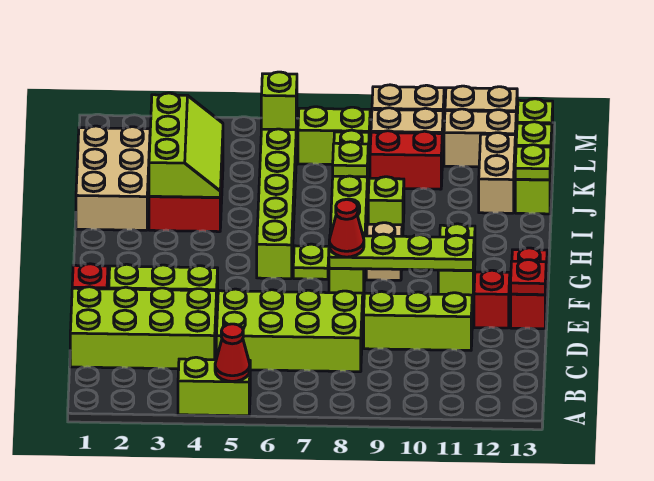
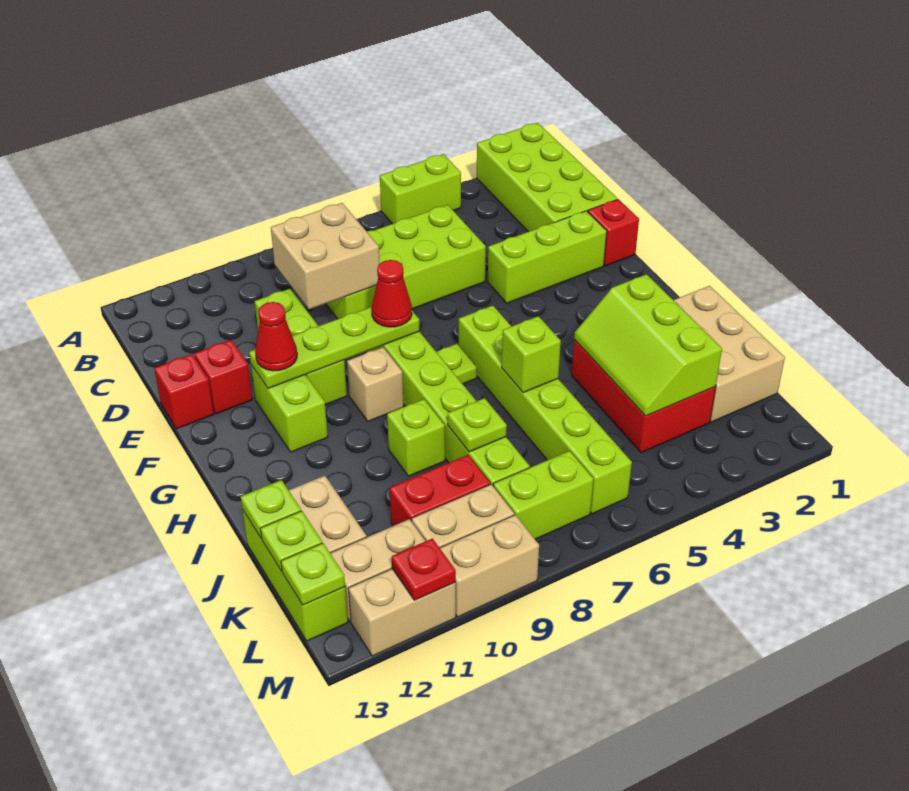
red cone A5 level 2 -> red cone F11 level 3
lime brick C1:D4 level 1 -> lime brick A1:D2 level 1
none -> tan brick C8:D9 level 2
lime brick D9:D11 level 1 -> lime brick D10:F10 level 1
red brick E13:F13 level 1 -> red brick E13 level 1
red plate E13 level 2 -> red plate M11 level 2
lime brick L6 level 2 -> lime brick I6 level 2

